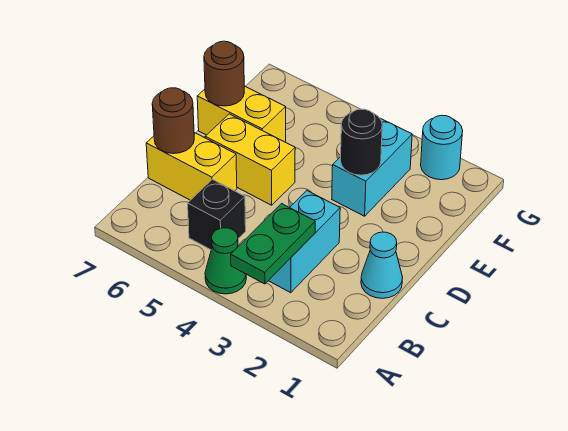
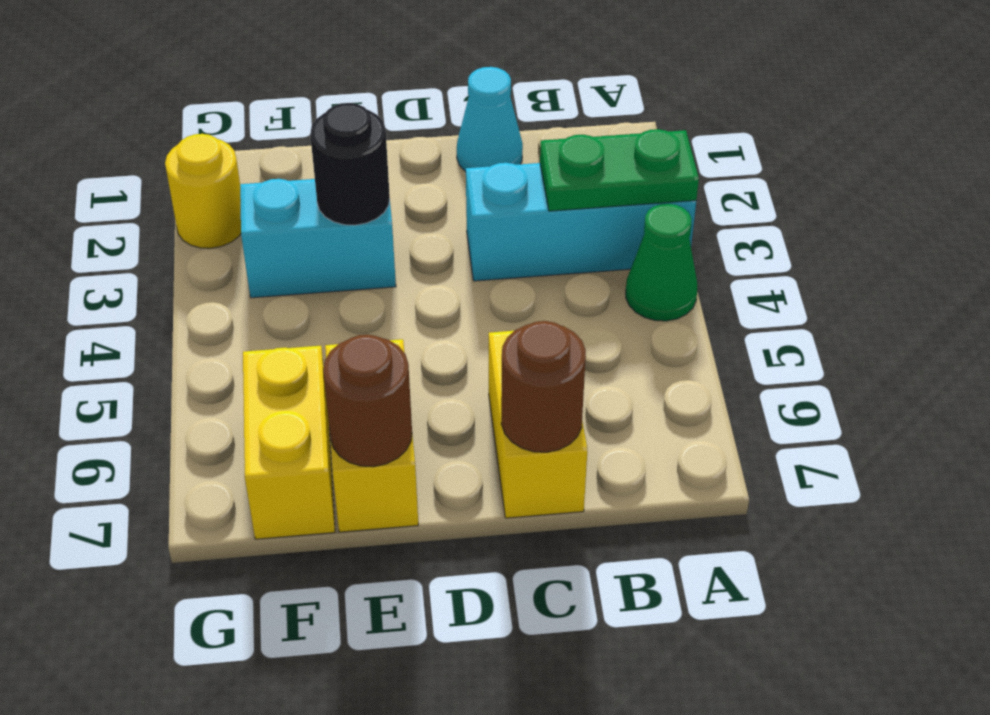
cyan brick B3:C3 level 1 -> cyan brick A3:C3 level 1
black brick B5 level 1 -> none
yellow brick D5:D6 level 1 -> yellow brick F6:F7 level 1
cyan round brick G2 level 1 -> yellow round brick G2 level 1

